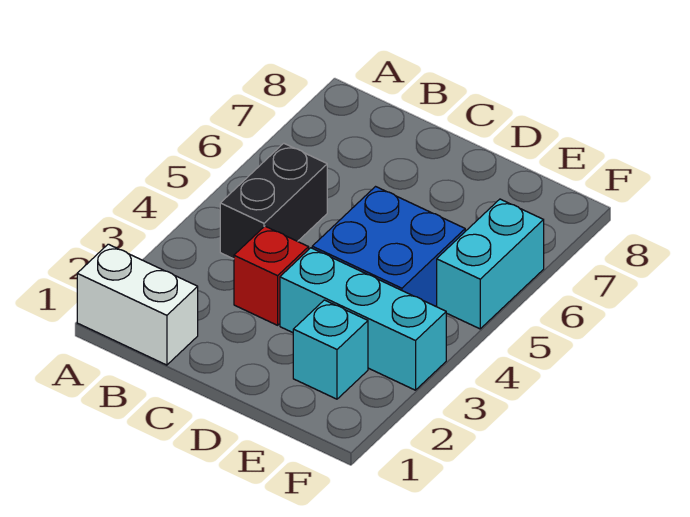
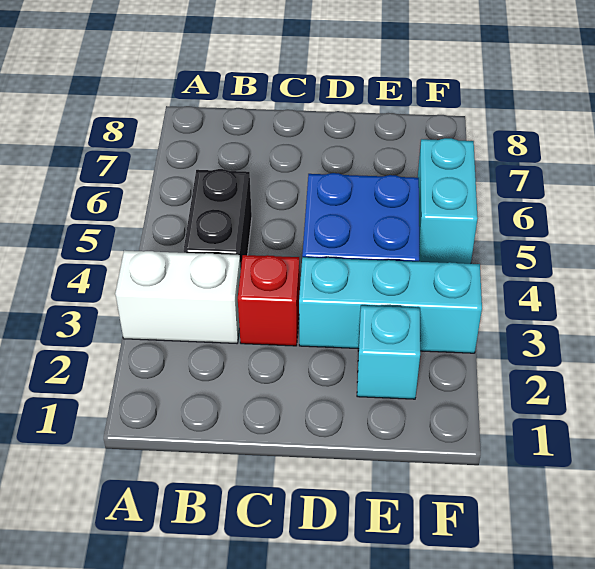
white brick A1:B1 level 1 -> white brick A3:B3 level 1

